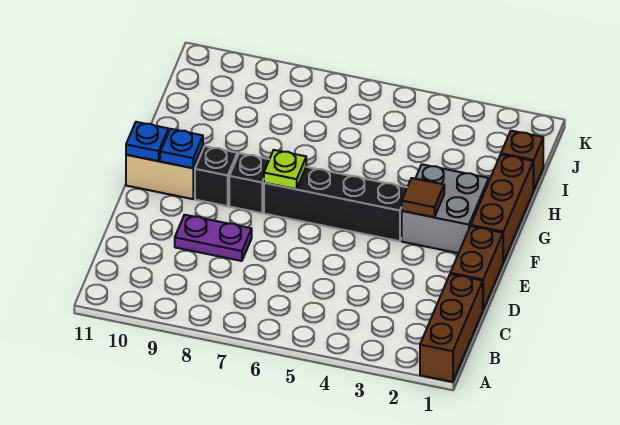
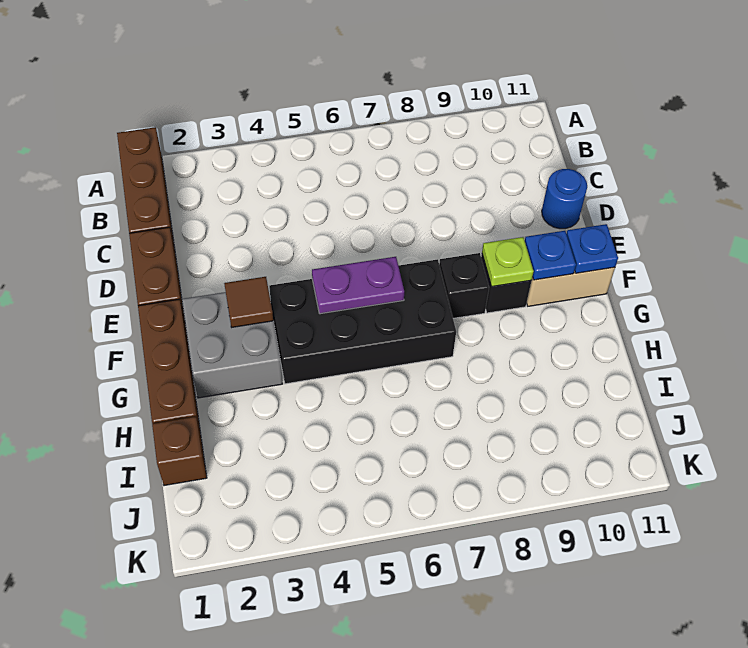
purple plate D8:D9 level 1 -> purple plate F5:F6 level 2
none -> blue round brick D11 level 1
black brick F4:F7 level 1 -> black brick F4:G7 level 1
lime plate F7 level 2 -> lime plate F9 level 2

